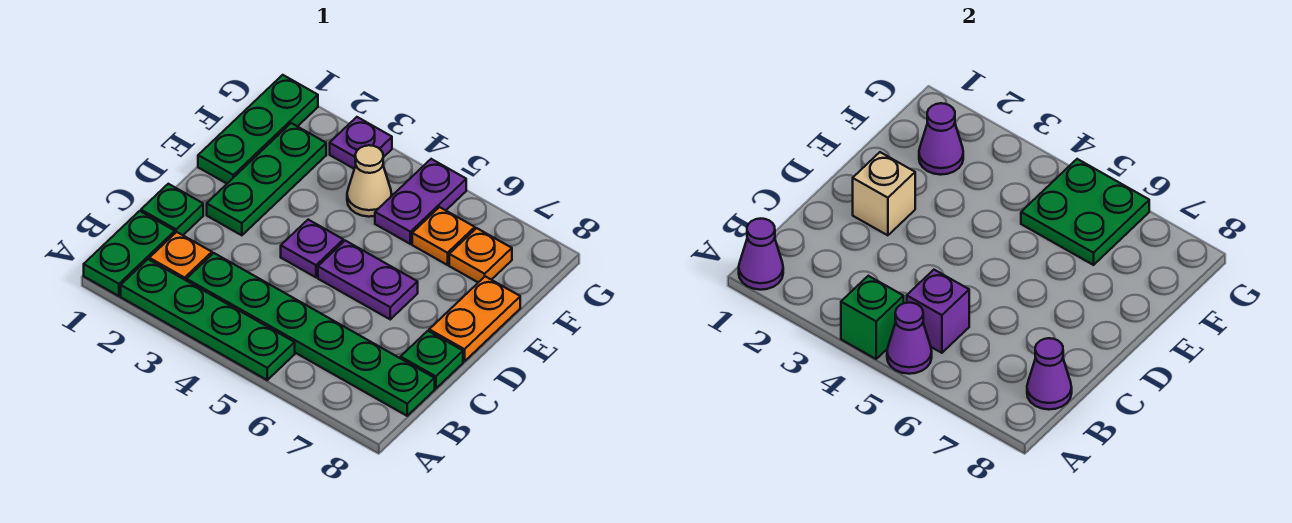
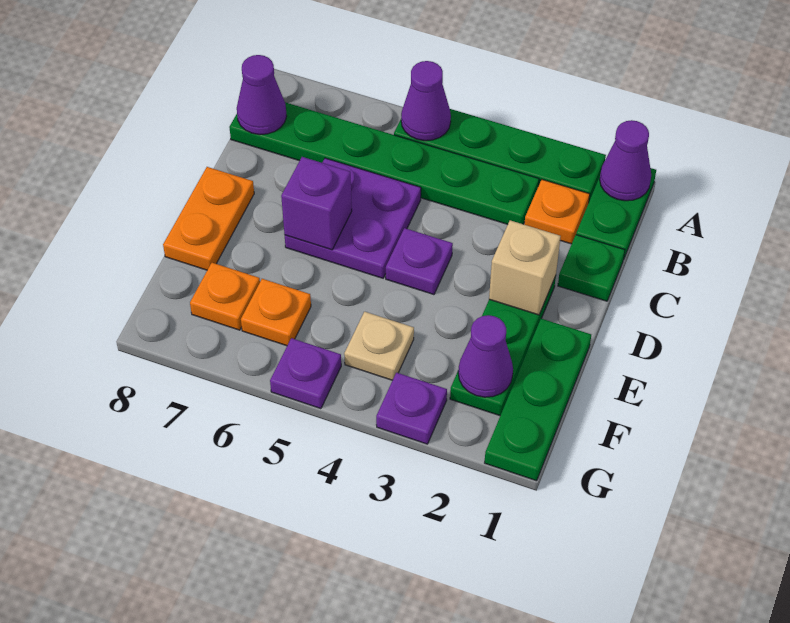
green brick A4 level 2 -> none
purple brick B5 level 2 -> purple brick D6 level 2
green plate C8 level 1 -> none
purple plate D5:D6 level 1 -> purple plate C5:D6 level 1
tan cone F4 level 1 -> tan plate F4 level 1
purple plate F5:G5 level 1 -> purple plate G5 level 1
green plate F5:G6 level 2 -> none

